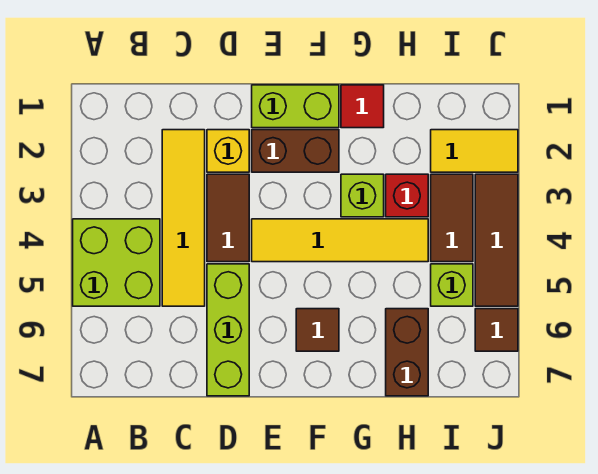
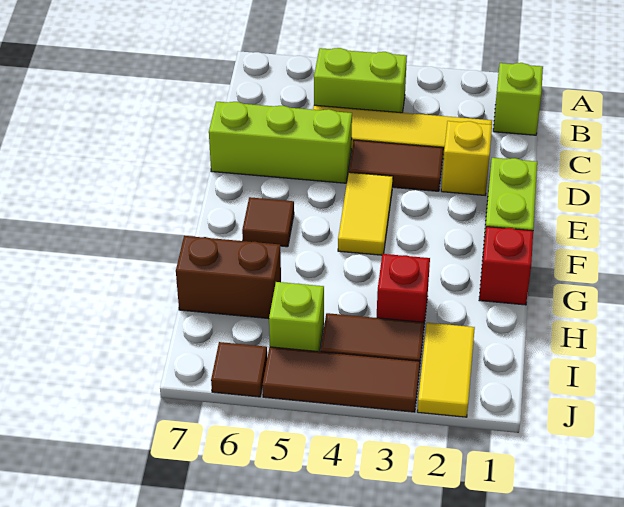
lime brick A4:B5 level 1 -> lime brick B4:B5 level 1
brown brick E2:F2 level 1 -> none
yellow tile E4:H4 level 1 -> yellow tile E4:F4 level 1
red tile G1 level 1 -> red brick G1 level 1
lime brick G3 level 1 -> lime brick B1 level 1

